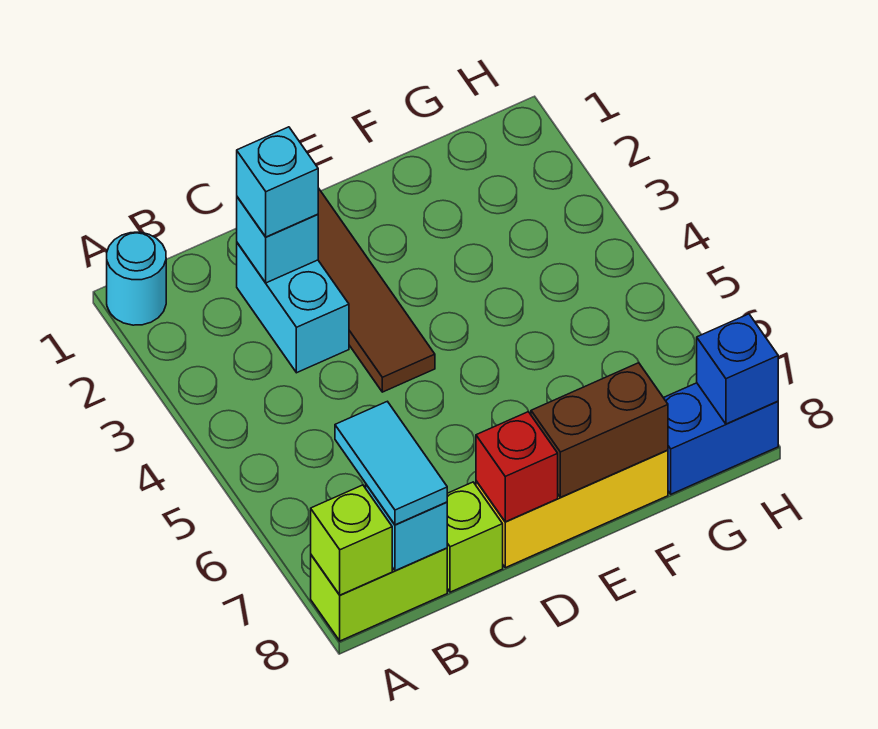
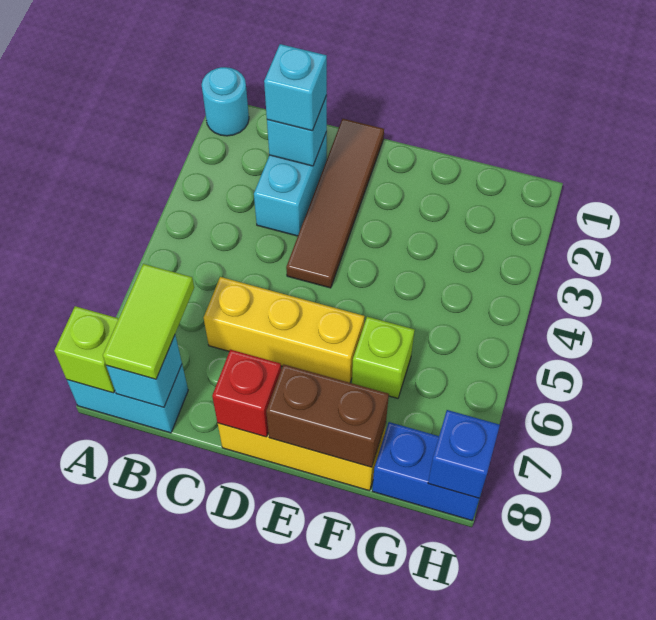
lime brick A8:B8 level 1 -> cyan brick A8:B8 level 1
cyan tile B7:B8 level 3 -> lime tile B7:B8 level 3
none -> yellow brick C6:E6 level 1
lime brick C8 level 1 -> lime brick F6 level 1

